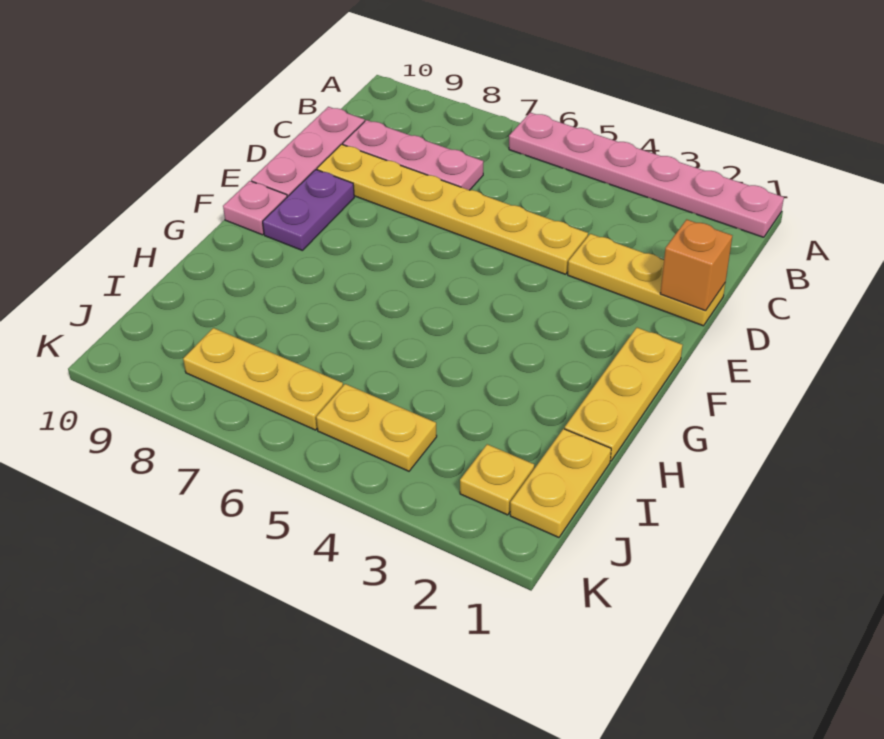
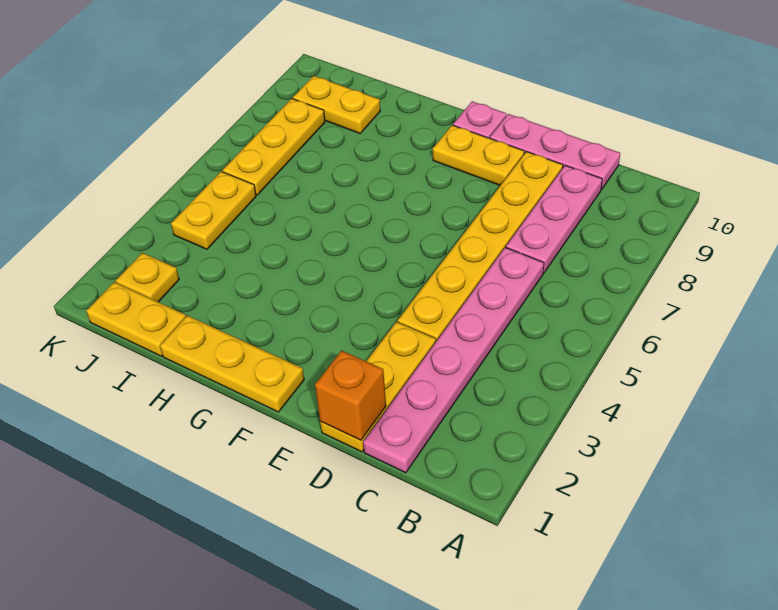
pink plate A1:A6 level 1 -> pink plate C1:C6 level 1
purple plate E9:F9 level 1 -> yellow plate E9:F9 level 1
none -> yellow plate I9:J9 level 1

